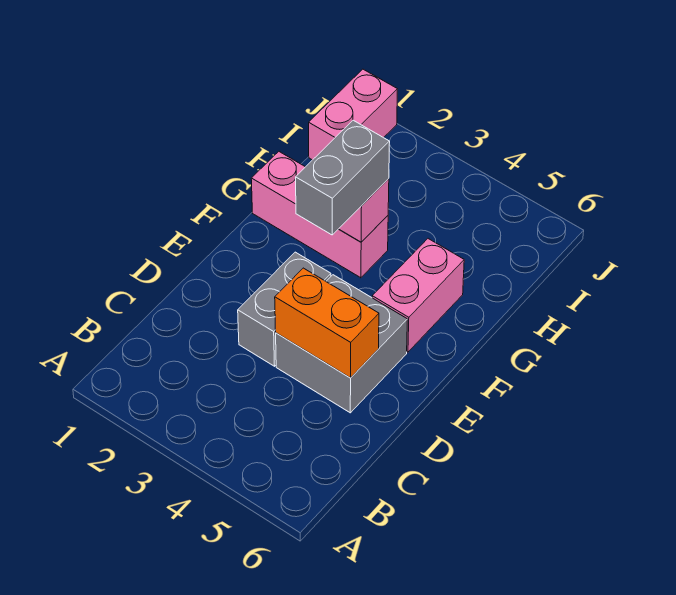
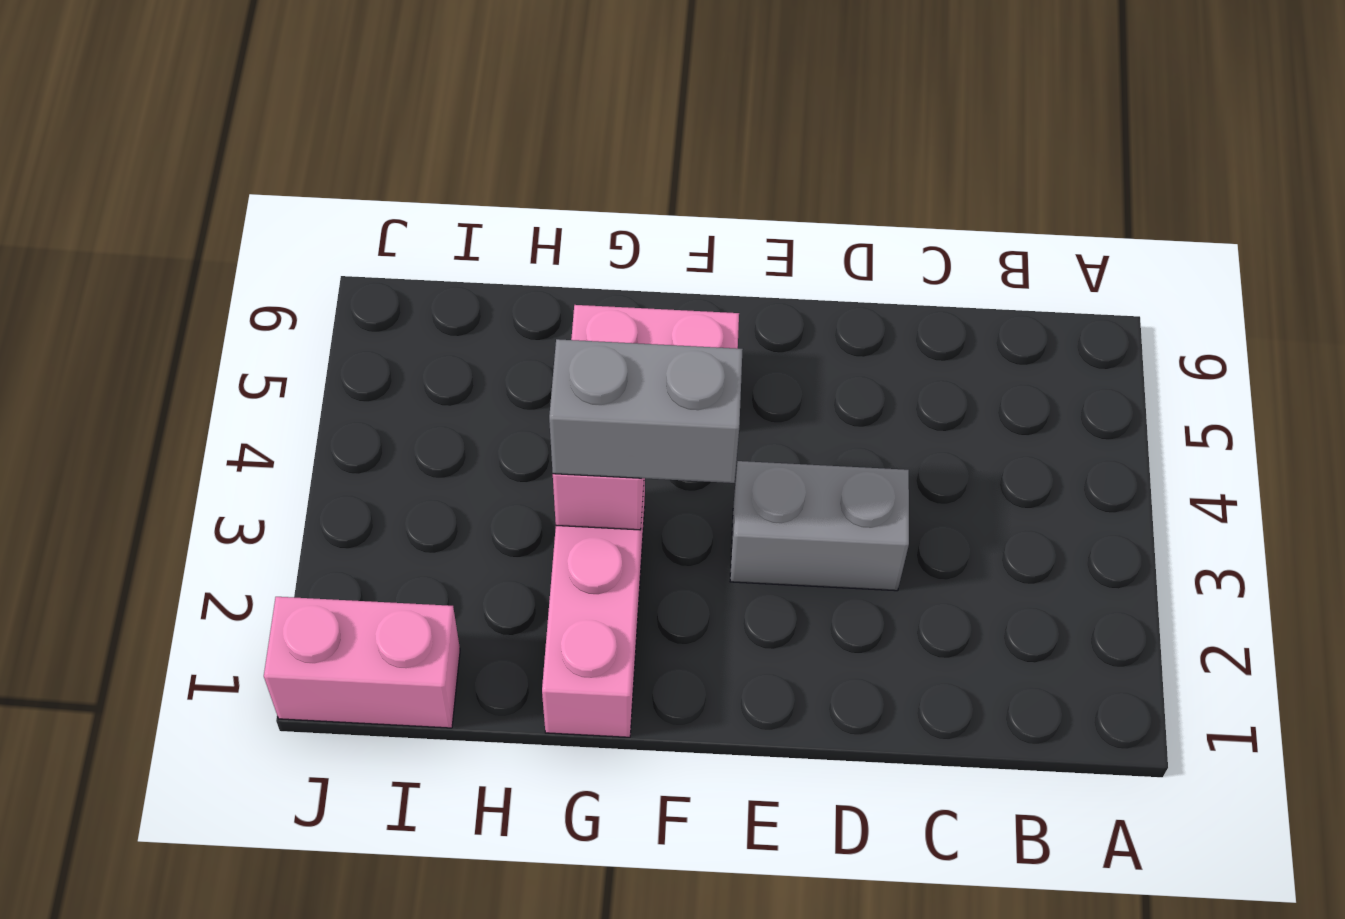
grey brick D4:E5 level 1 -> none
orange brick D4:D5 level 2 -> none

